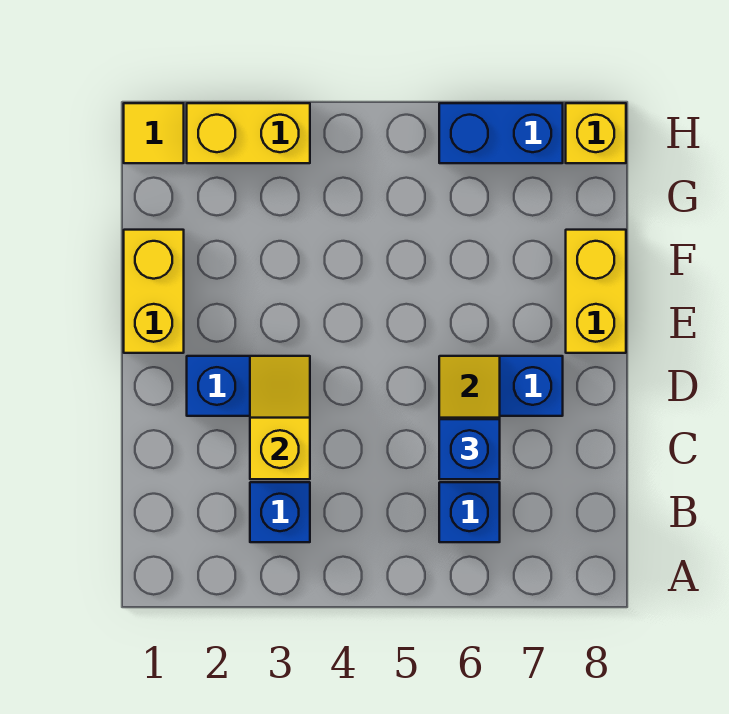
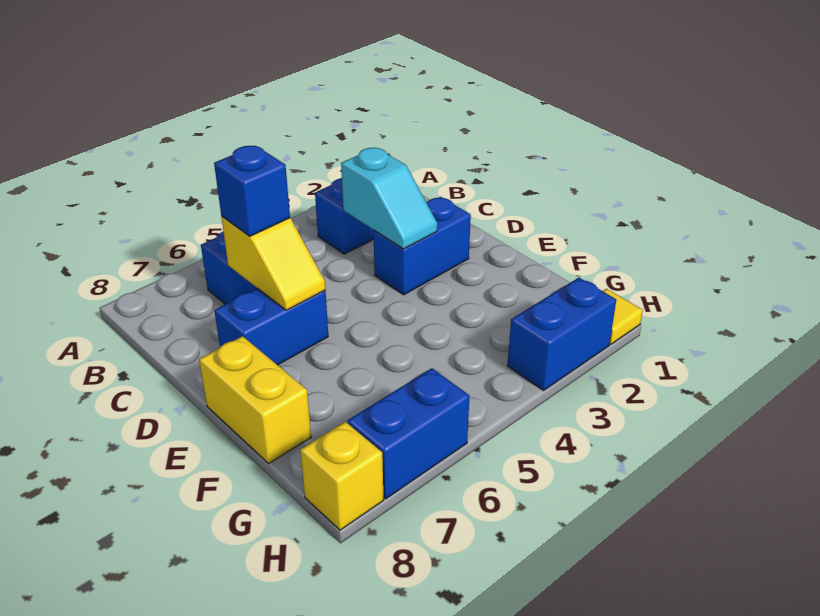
yellow slope C3:D3 level 2 top C -> cyan slope C3:D3 level 2 top C
yellow brick E1:F1 level 1 -> none
yellow brick H2:H3 level 1 -> blue brick H2:H3 level 1

